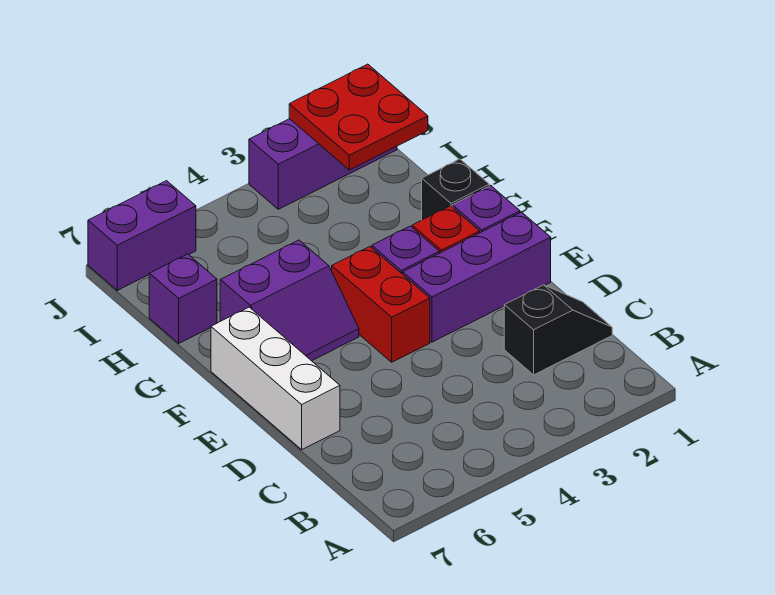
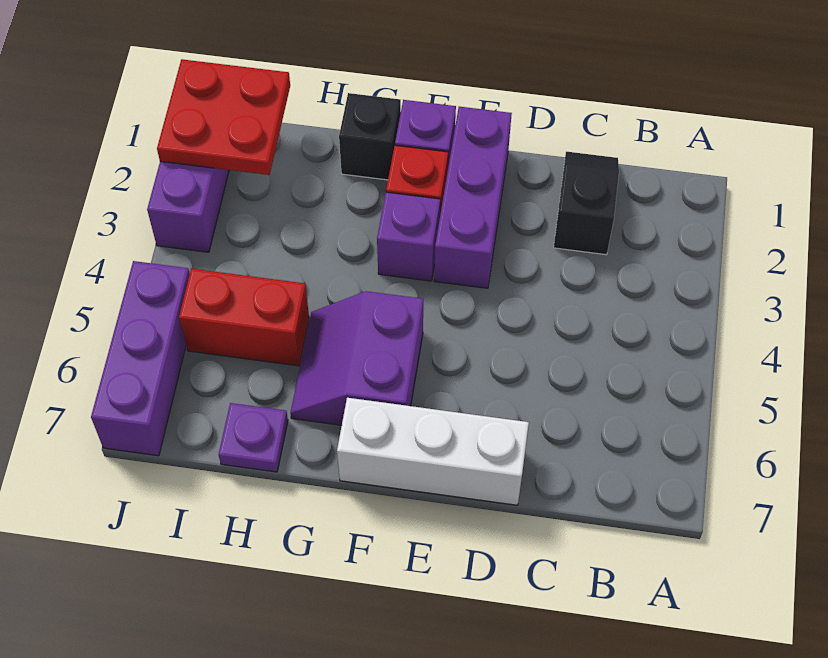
red brick E4:F4 level 1 -> red brick H5:I5 level 1
purple slope F5:G6 level 1 top G -> purple slope F5:G6 level 1 top F
purple brick H7 level 1 -> purple plate H7 level 1
purple brick J6:J7 level 1 -> purple brick J5:J7 level 1

